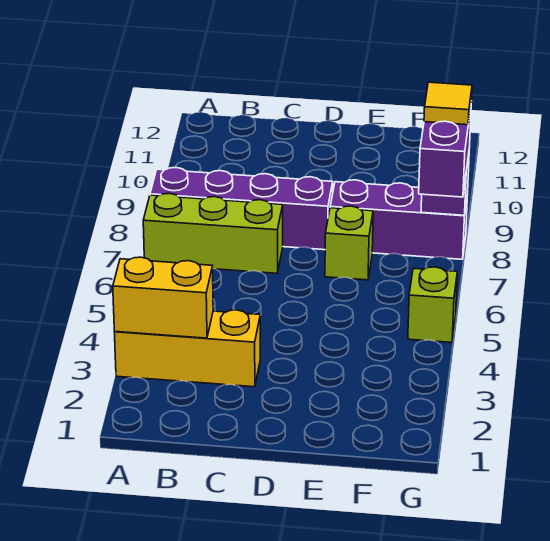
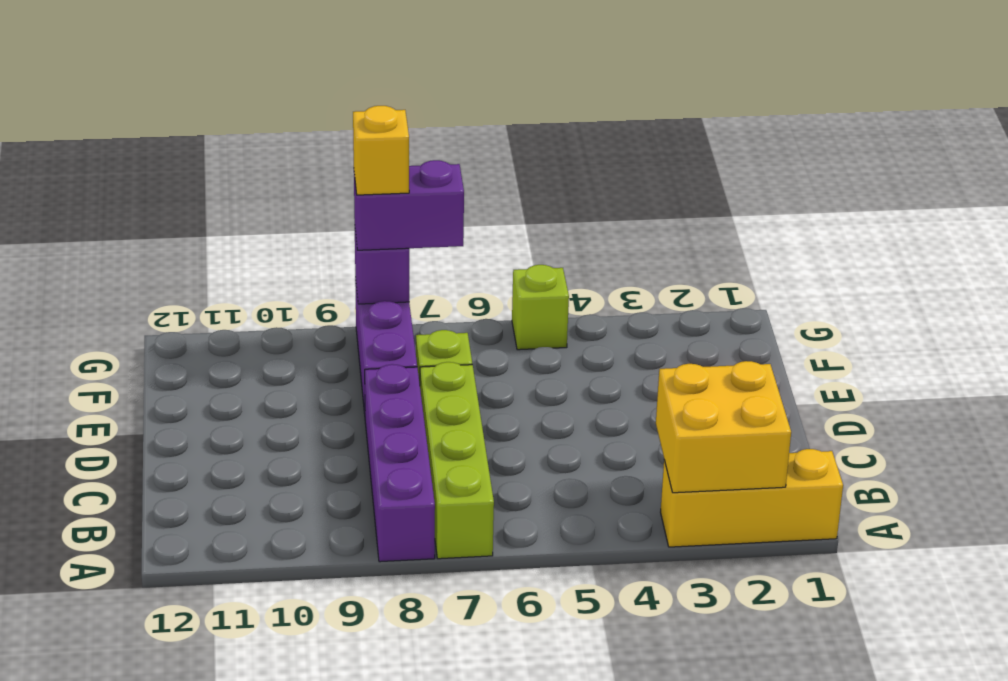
yellow brick A3:C3 level 1 -> yellow brick A1:A3 level 1
yellow brick A3:B3 level 2 -> yellow brick A2:B3 level 2
lime brick A7:C7 level 1 -> lime brick A7:D7 level 1
yellow tile G8 level 4 -> yellow brick G8 level 4

